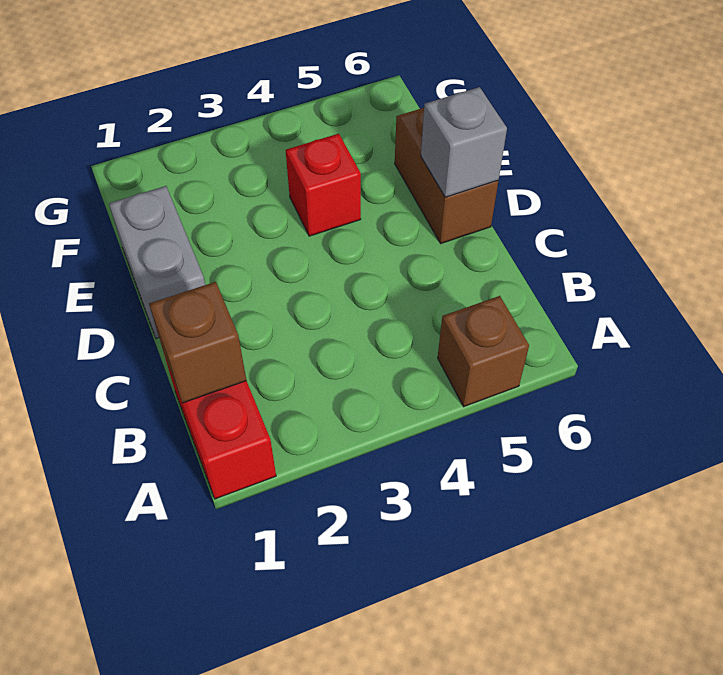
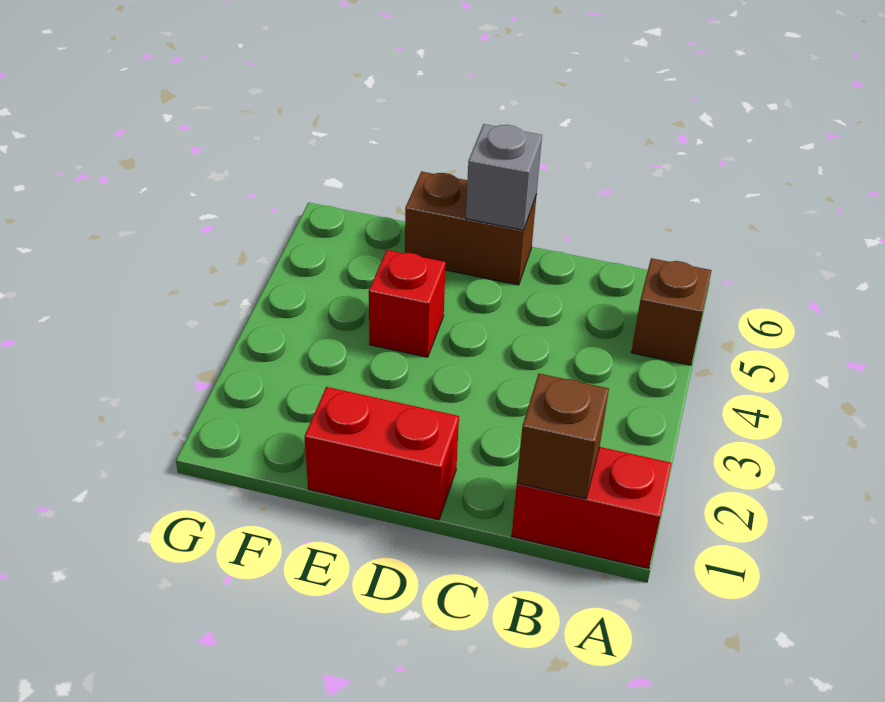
grey brick D1:E1 level 1 -> red brick D1:E1 level 1

